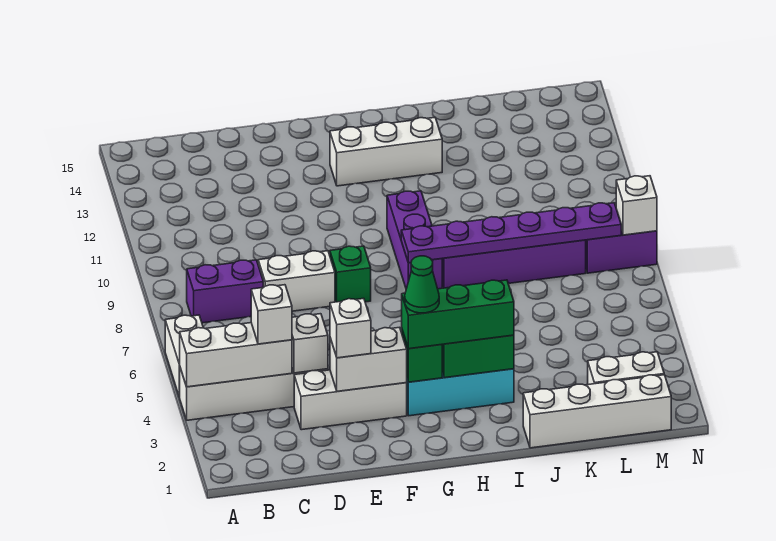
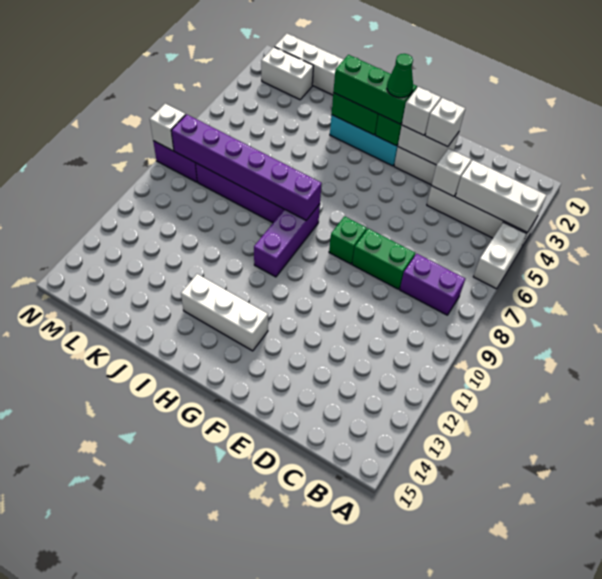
white brick C4 level 3 -> white brick F3 level 3
white brick D8:E8 level 1 -> green brick D8:E8 level 1
purple plate H8:M8 level 2 -> purple brick H8:M8 level 2

